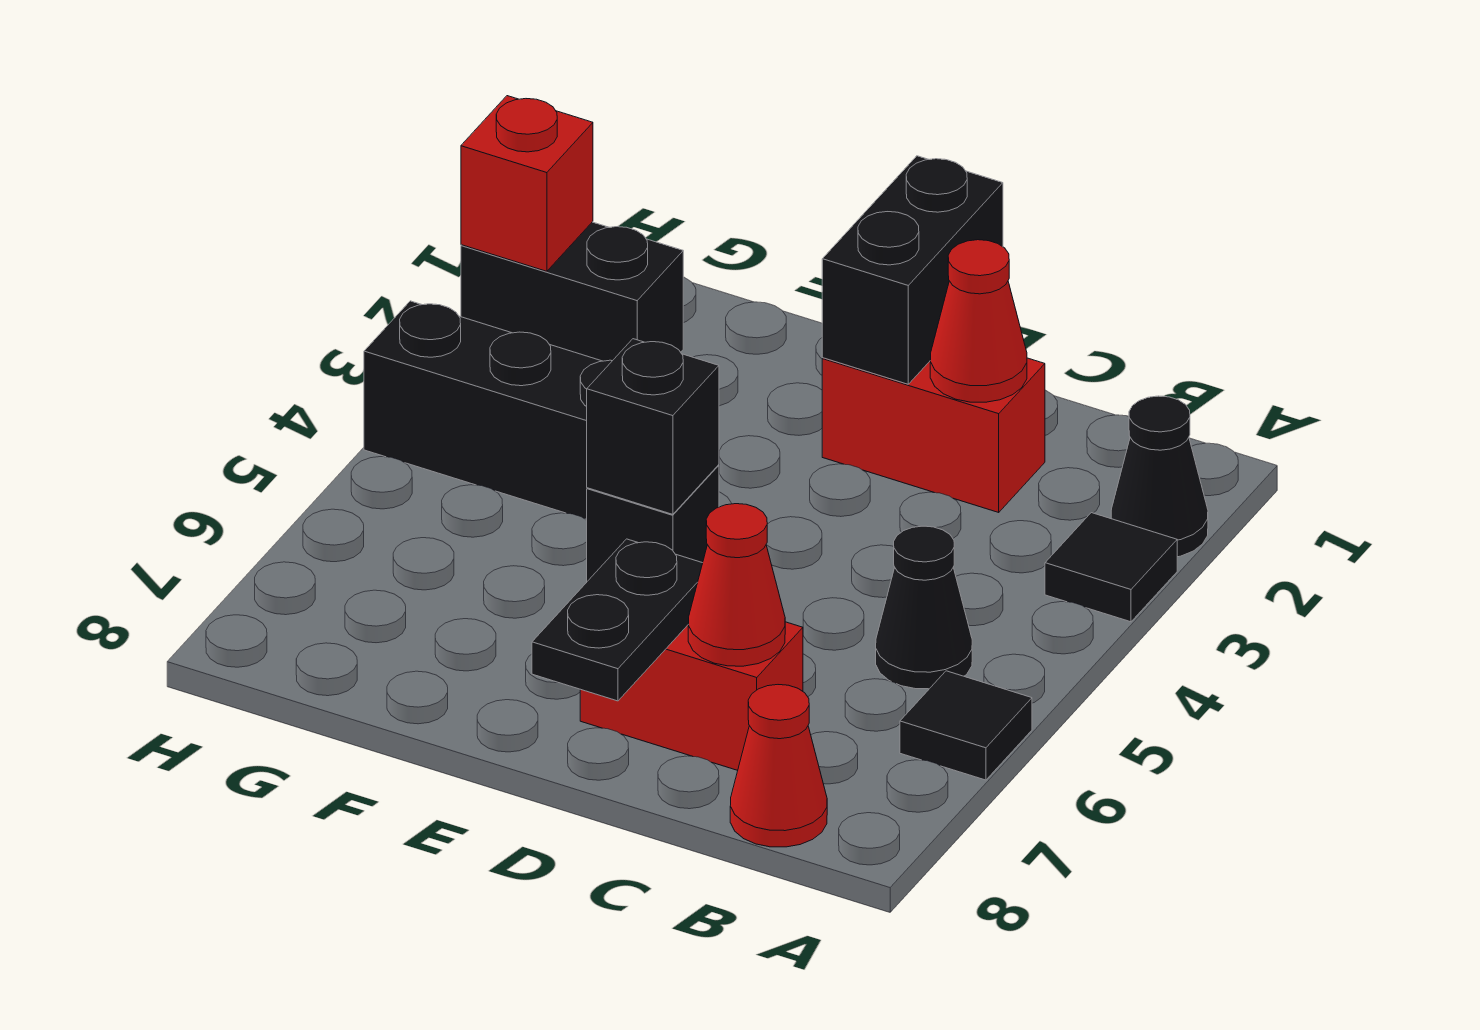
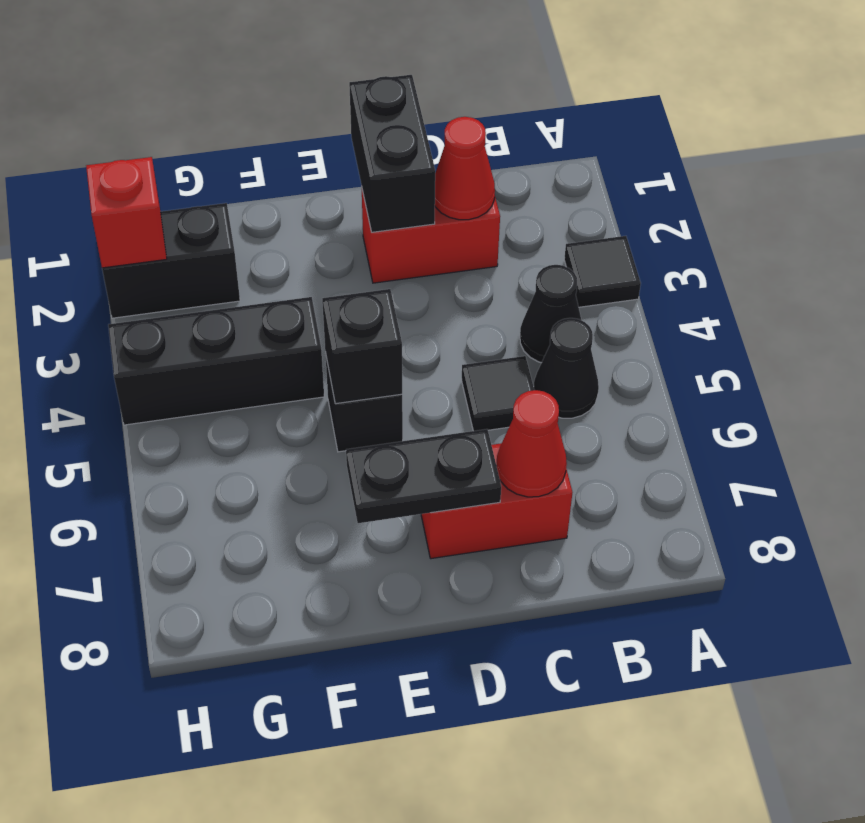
black cone A2 level 1 -> black cone B4 level 1
black tile A6 level 1 -> black tile C5 level 1
red cone B8 level 1 -> none
black plate D7:D8 level 2 -> black plate D7:E7 level 2

